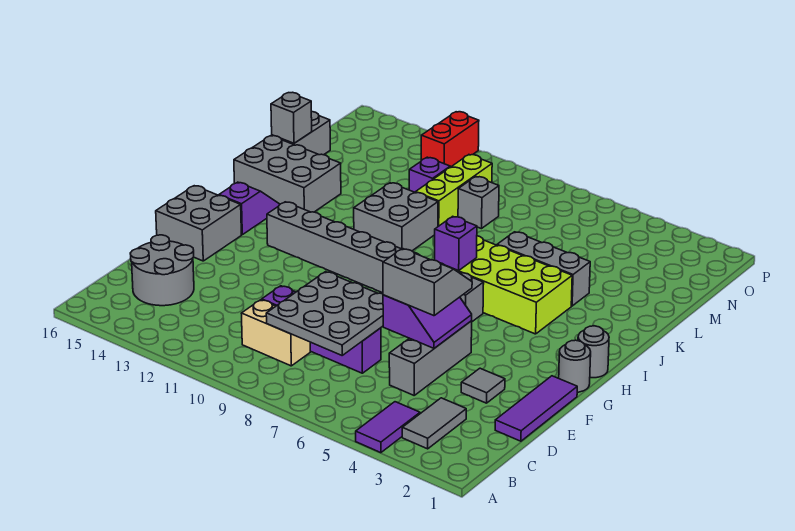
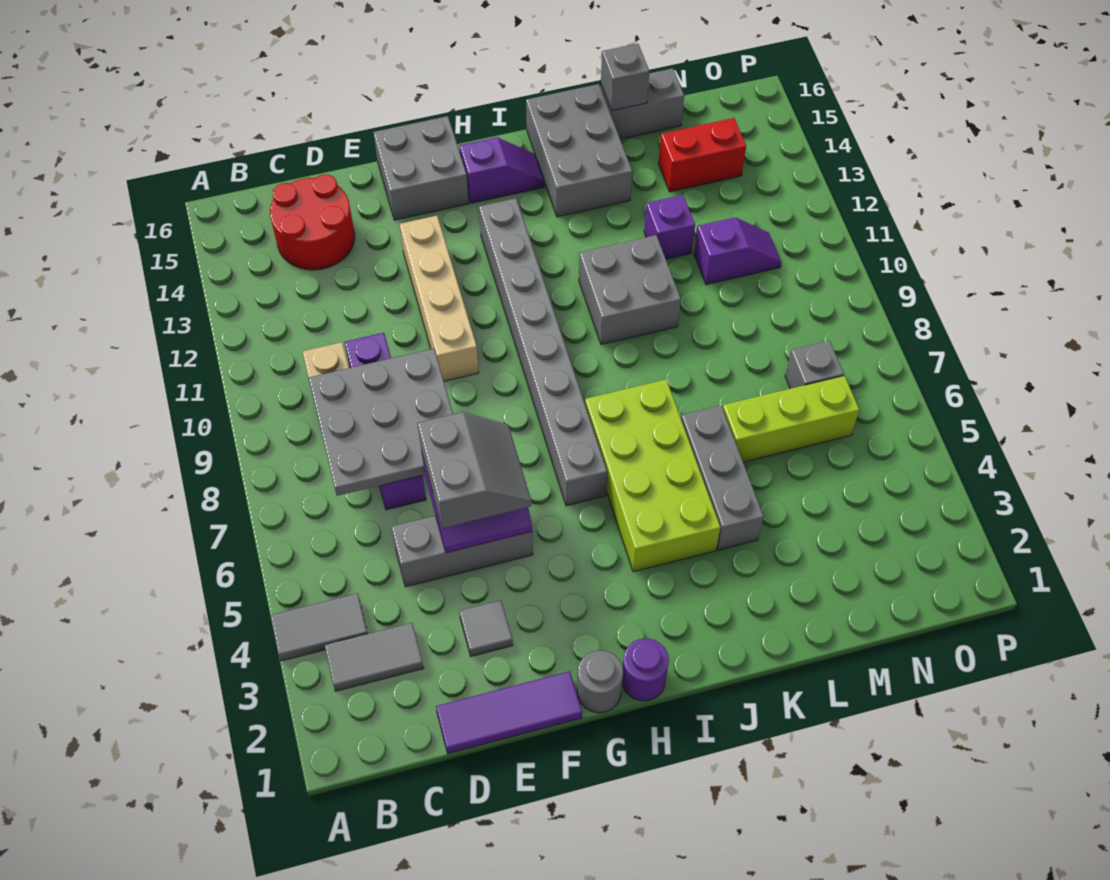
purple tile A4:B4 level 1 -> grey tile A4:B4 level 1
grey round brick C14:D15 level 1 -> red round brick C14:D15 level 1
none -> tan brick F10:F13 level 1
grey round brick H1 level 1 -> purple round brick H1 level 1
purple brick I7 level 2 -> purple brick L12 level 1
lime brick L10:N10 level 1 -> lime brick L6:N6 level 1
grey brick M9 level 1 -> grey brick N7 level 1
red brick O12:P12 level 1 -> red brick M14:N14 level 1

